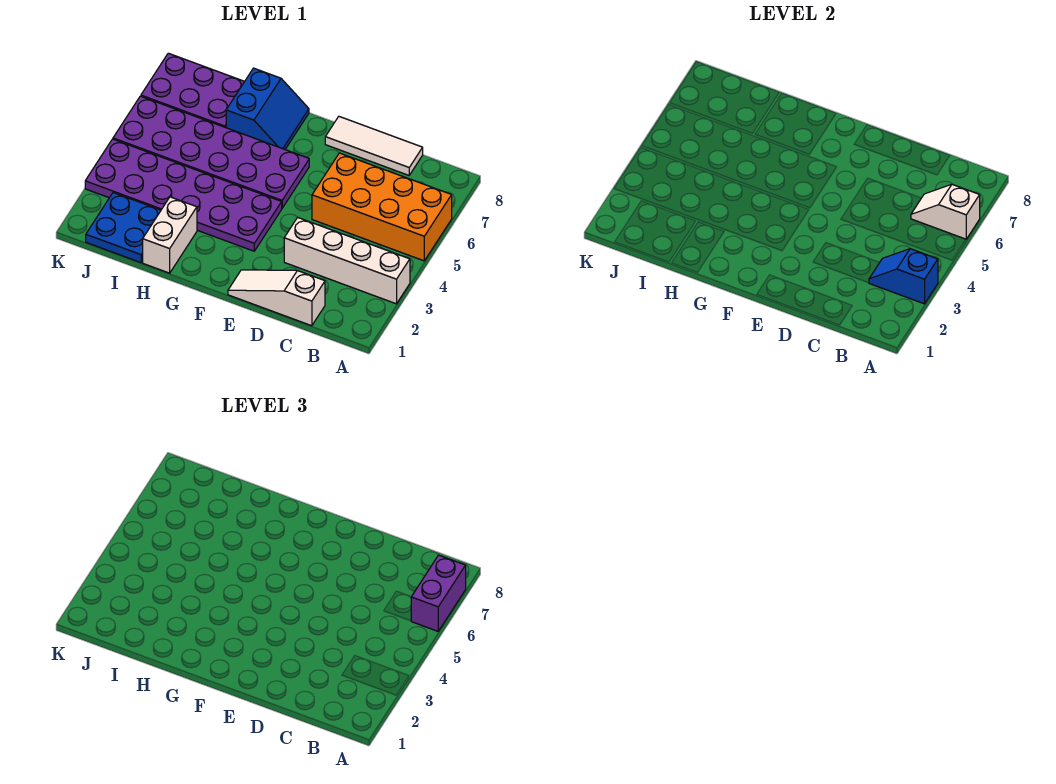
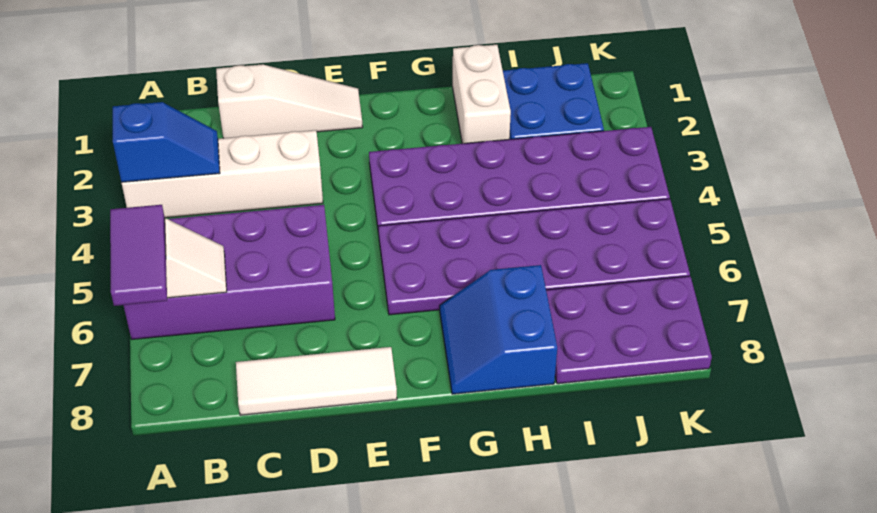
orange brick A5:D6 level 1 -> purple brick A5:D6 level 1
purple brick A6:A7 level 3 -> purple tile A6:A7 level 3

